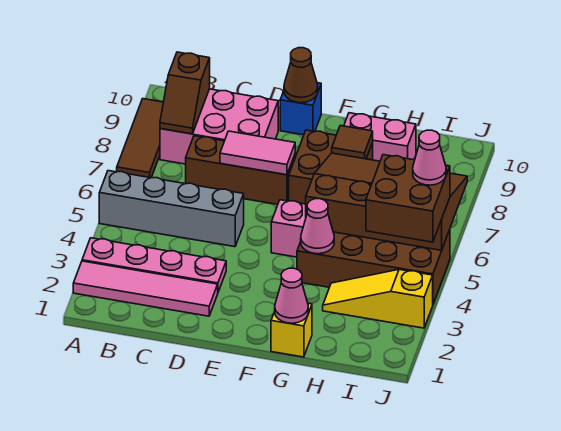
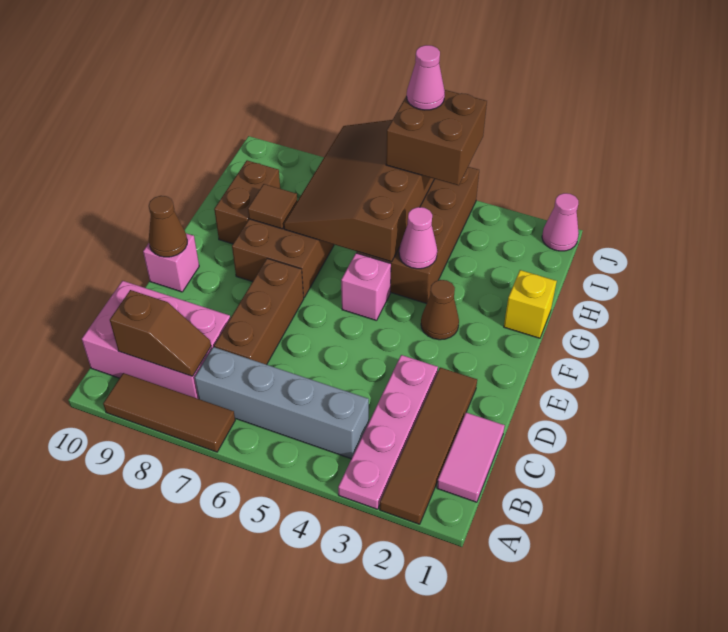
pink tile A2:D2 level 1 -> brown tile A2:D2 level 1
grey brick A5:D5 level 1 -> grey brick B4:B7 level 1
pink brick B8:D9 level 1 -> pink brick B8:C10 level 1
pink tile D7:E7 level 2 -> pink tile B1:C1 level 1
blue brick E10 level 1 -> pink brick E10 level 1
none -> brown cone F3 level 1
pink cone G1 level 2 -> pink cone J1 level 1
pink brick G9:H9 level 1 -> brown brick G9:H9 level 1
yellow slope H3:J3 level 1 top J -> none

